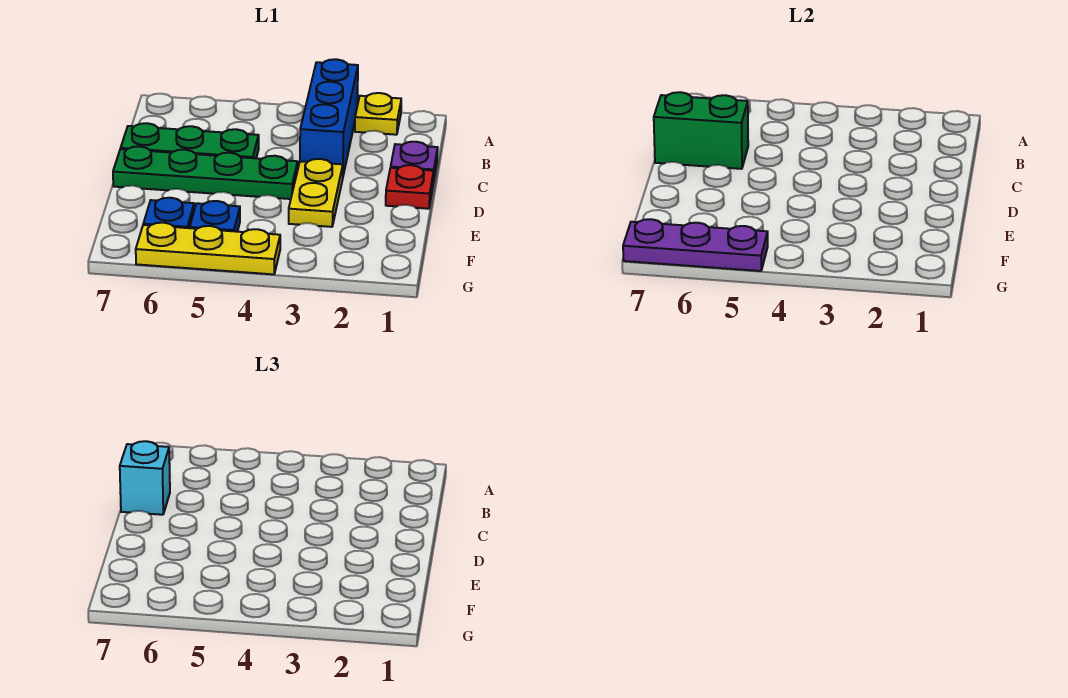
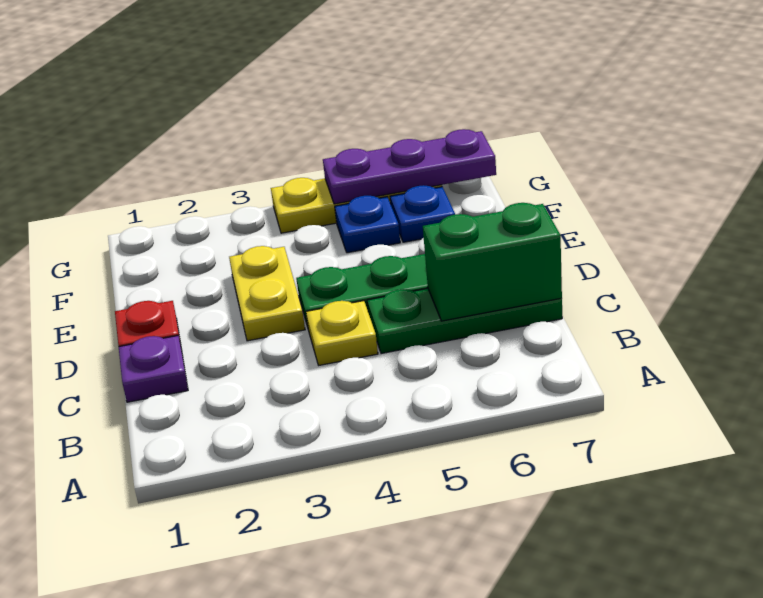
yellow plate A2 level 1 -> yellow plate C4 level 1
blue brick A3:C3 level 1 -> none
cyan brick C7 level 3 -> none

